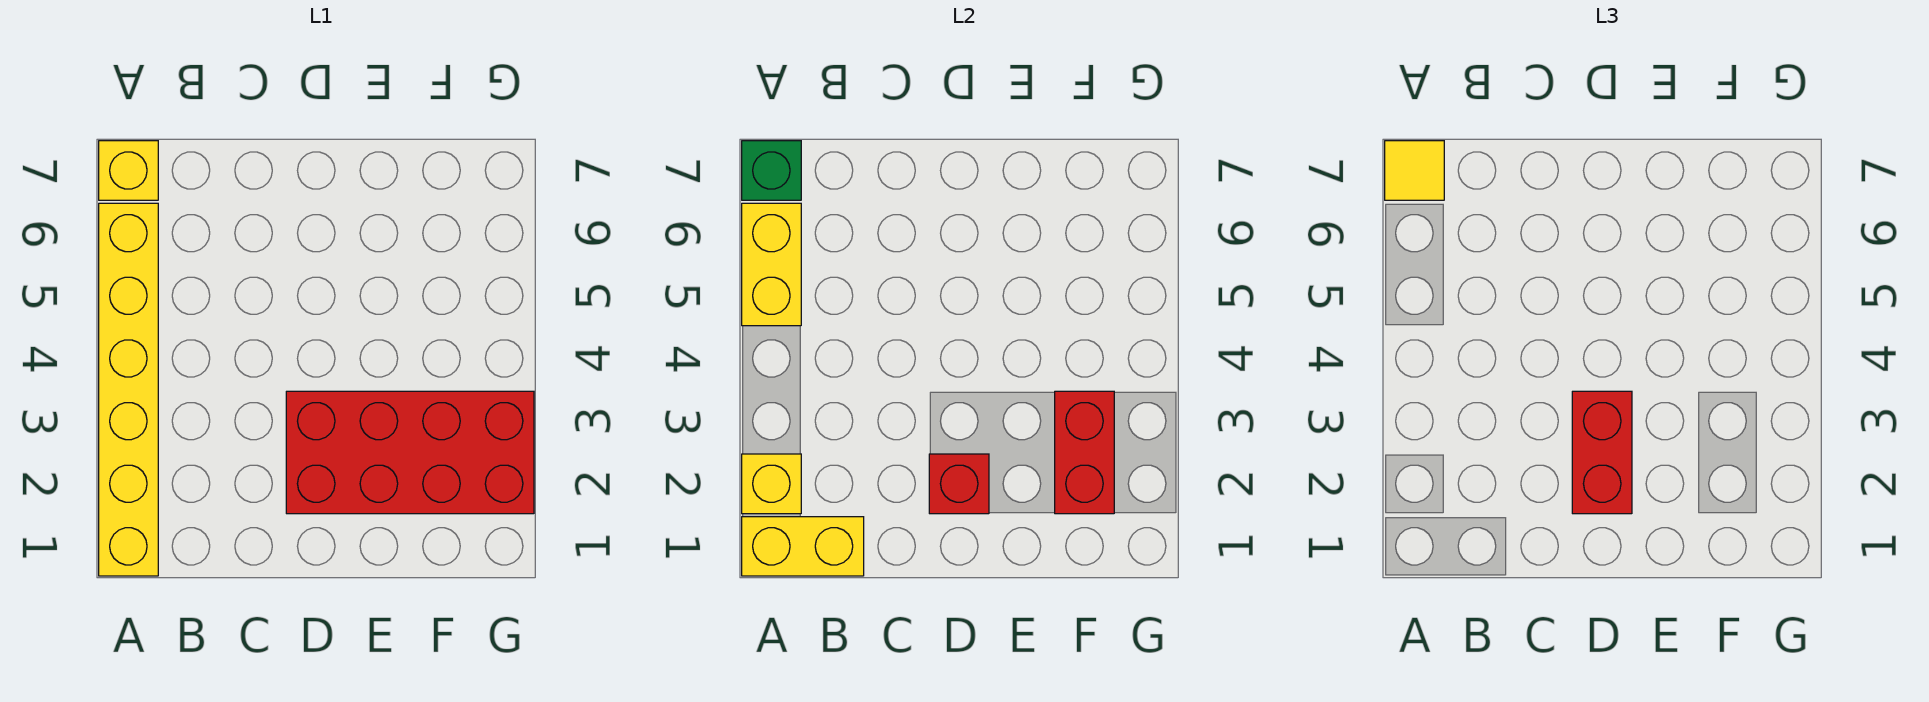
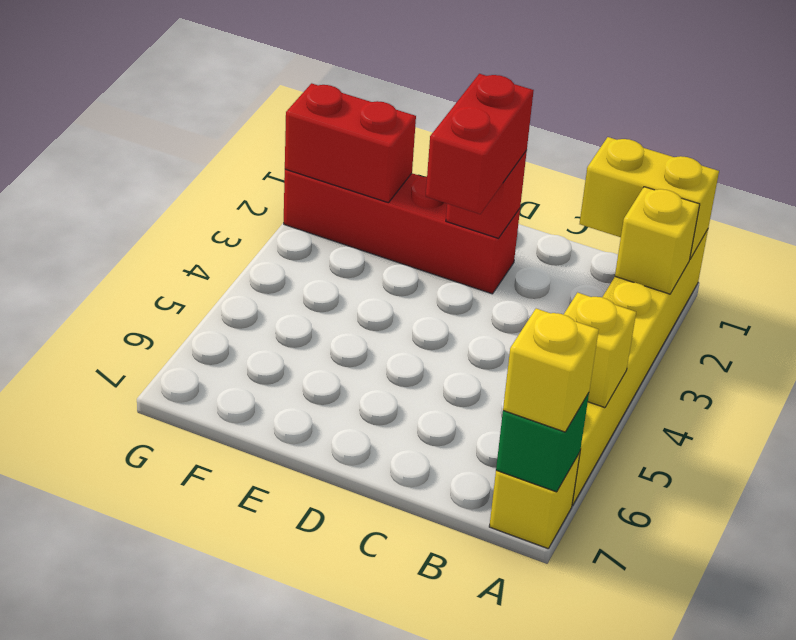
yellow brick A5:A6 level 2 -> yellow brick A5 level 2
yellow tile A7 level 3 -> yellow brick A7 level 3
red brick D2:G3 level 1 -> red brick D2:G2 level 1
red brick F2:F3 level 2 -> red brick F2:G2 level 2

